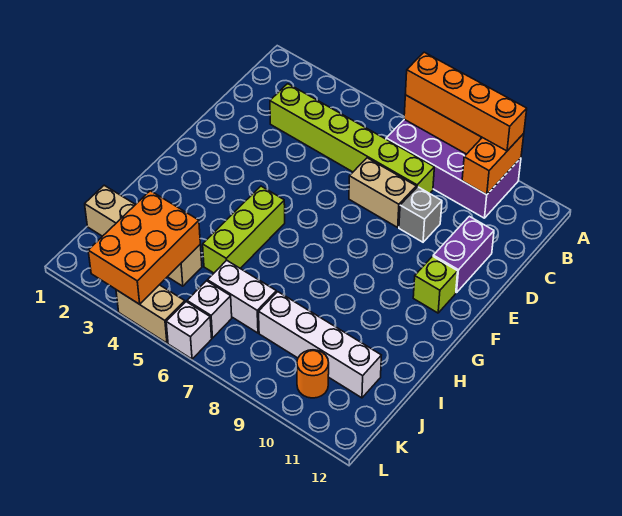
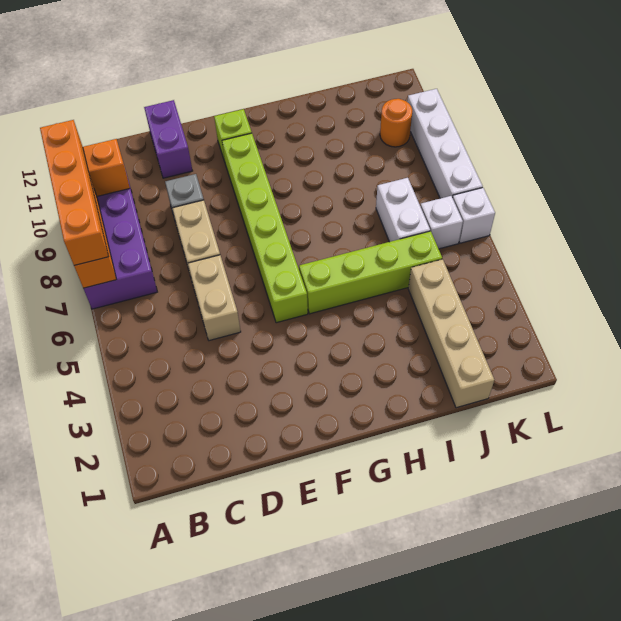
lime brick C3:C8 level 1 -> lime brick F5:F10 level 1
purple brick D11:E11 level 1 -> purple brick D11:D12 level 1
lime brick G5:I5 level 1 -> lime brick G5:J5 level 1
orange brick J3:L4 level 2 -> none
white brick J8:J11 level 1 -> white brick L7:L10 level 1
tan brick L4:L5 level 1 -> tan brick D5:D6 level 1

